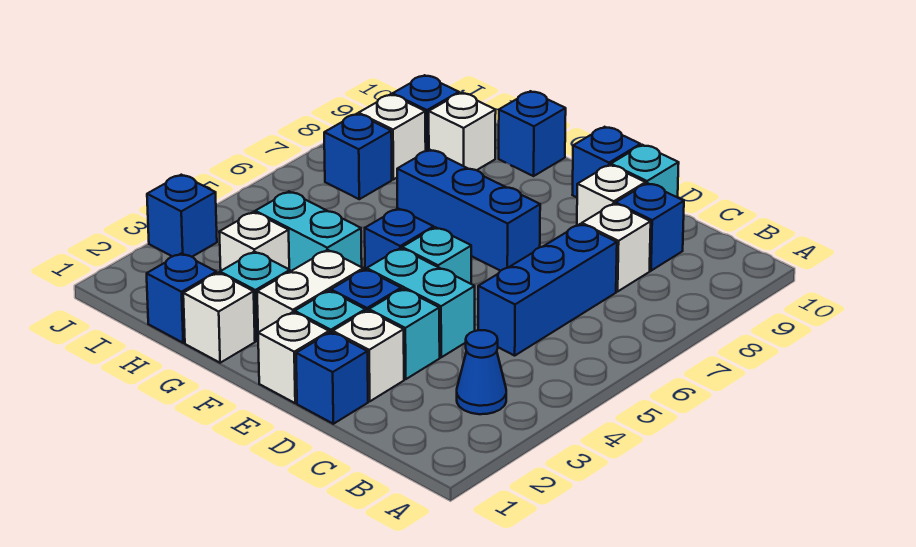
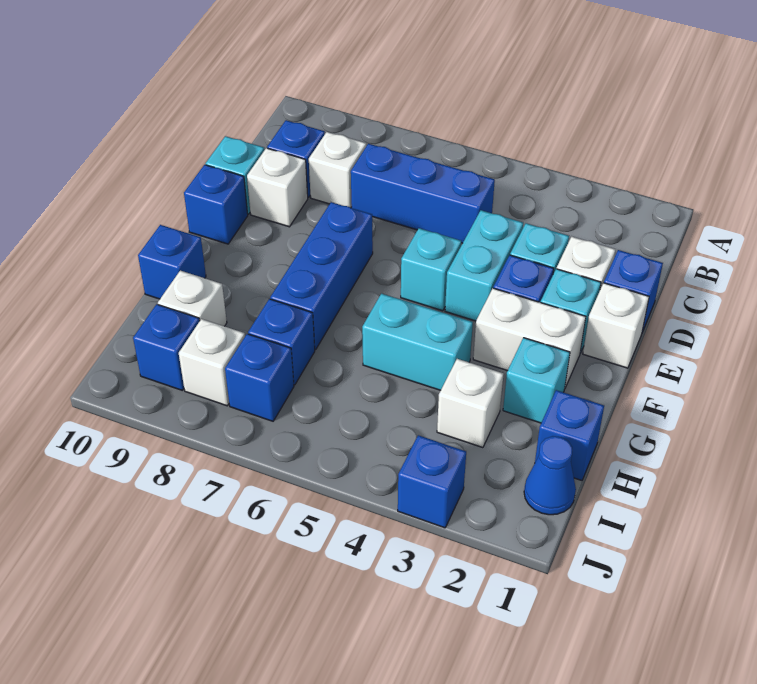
blue cone B3 level 1 -> blue cone I1 level 1
blue brick F5 level 1 -> blue brick H7 level 1
white brick G1 level 1 -> none
cyan brick G4:H4 level 1 -> cyan brick G4:G5 level 1

